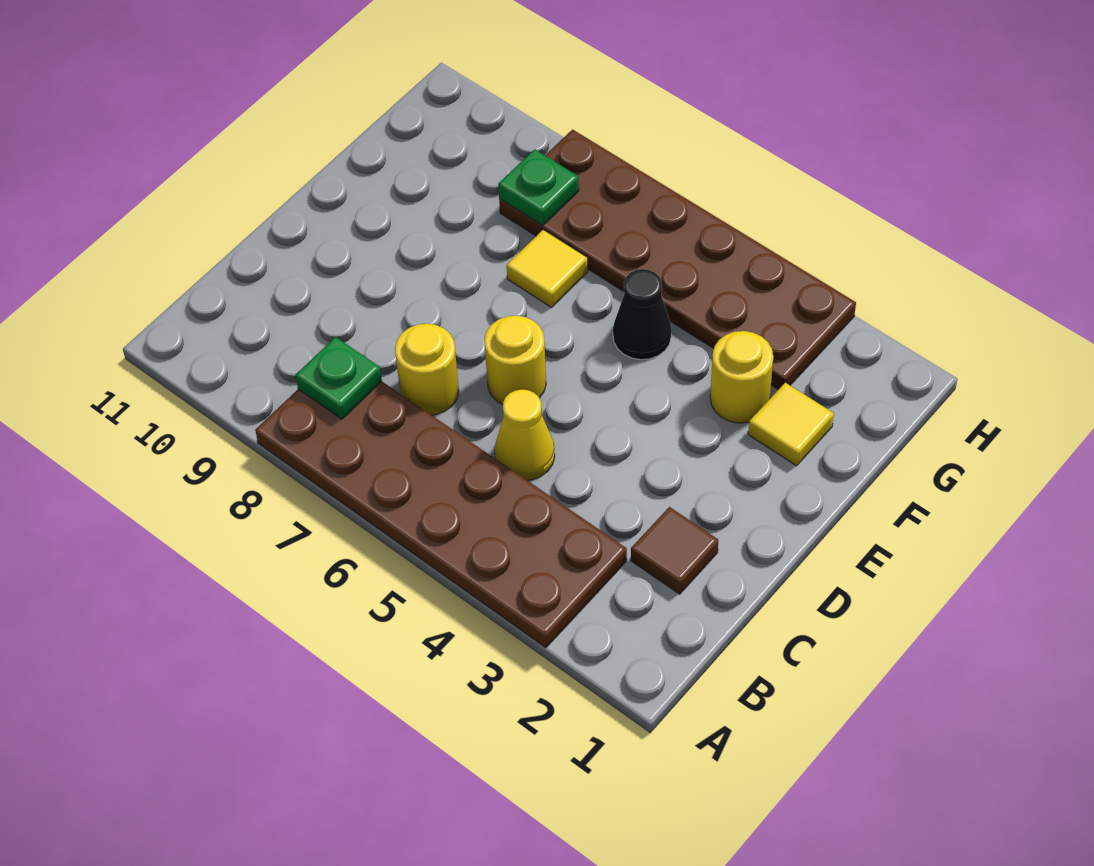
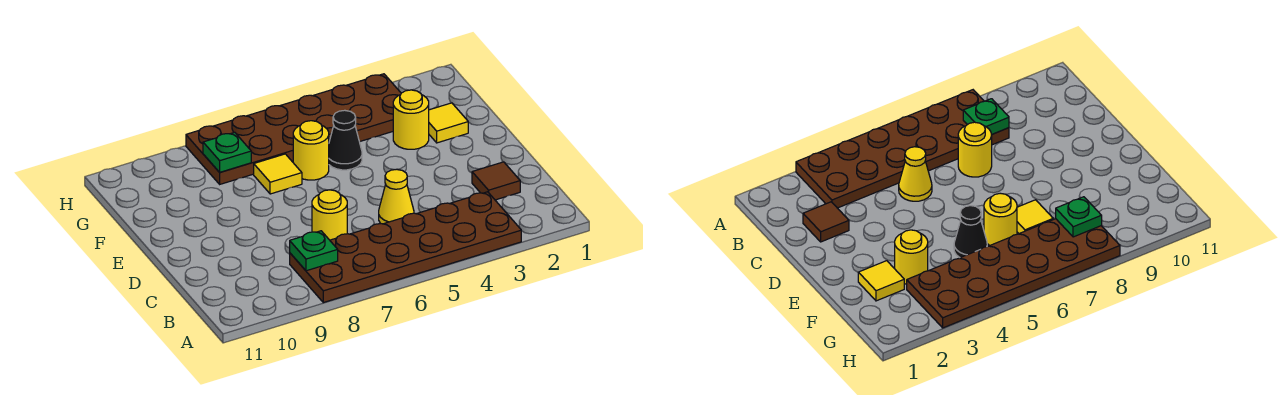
yellow round brick D6 level 1 -> yellow round brick F6 level 1

